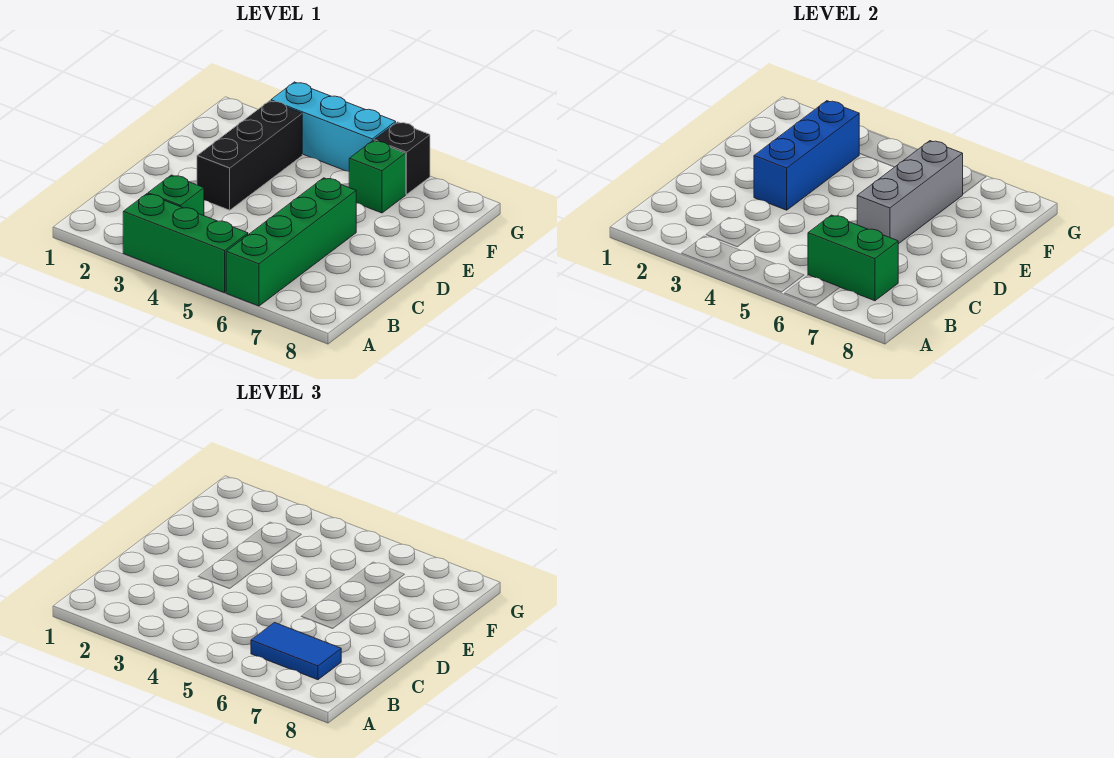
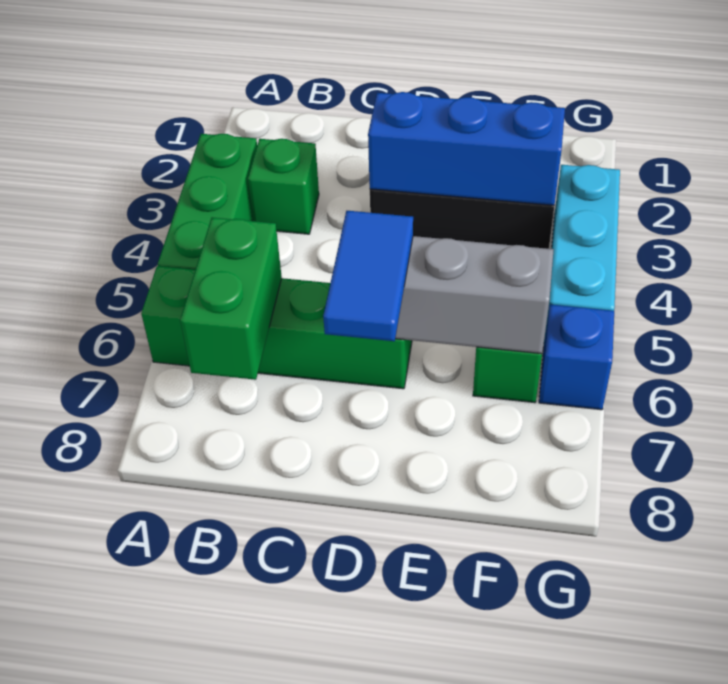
blue tile B6:B7 level 3 -> blue tile D6:D7 level 3
black brick G6 level 1 -> blue brick G6 level 1

